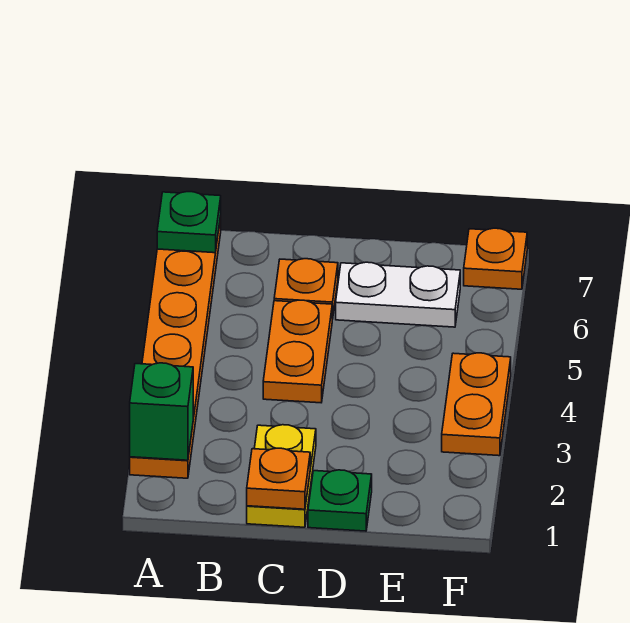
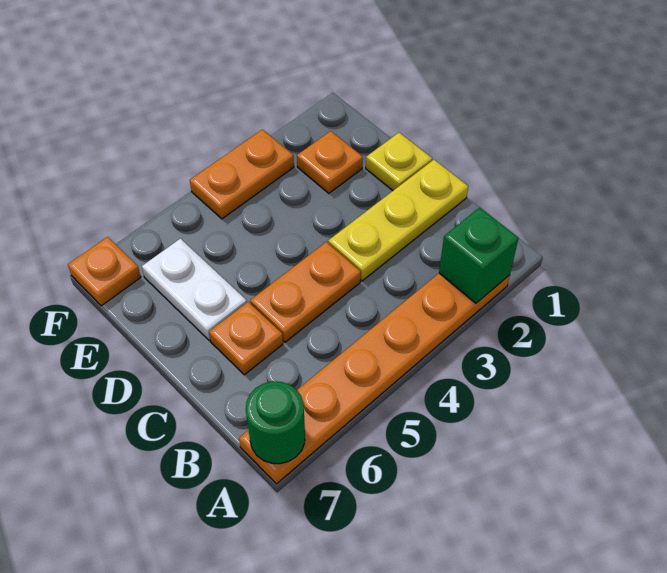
green plate A7 level 2 -> green round brick A7 level 2
yellow plate C1:C2 level 1 -> yellow plate C1:C3 level 1
orange plate C1 level 2 -> orange plate E2 level 1
green plate D1 level 1 -> yellow plate D1 level 1

